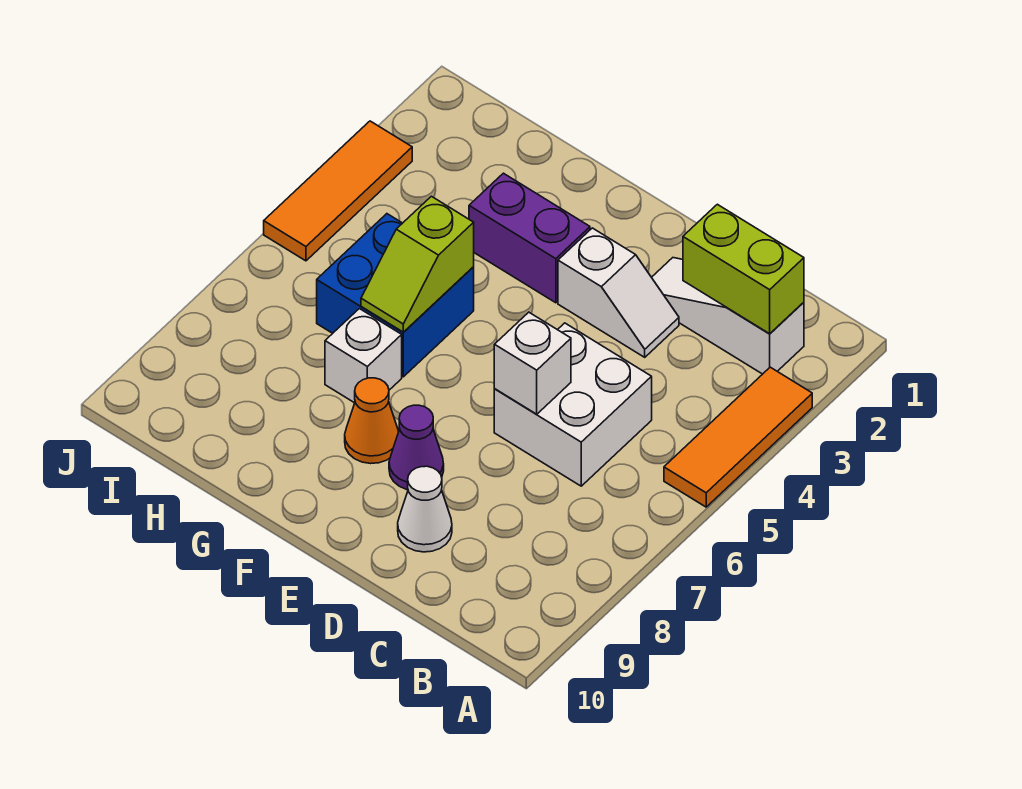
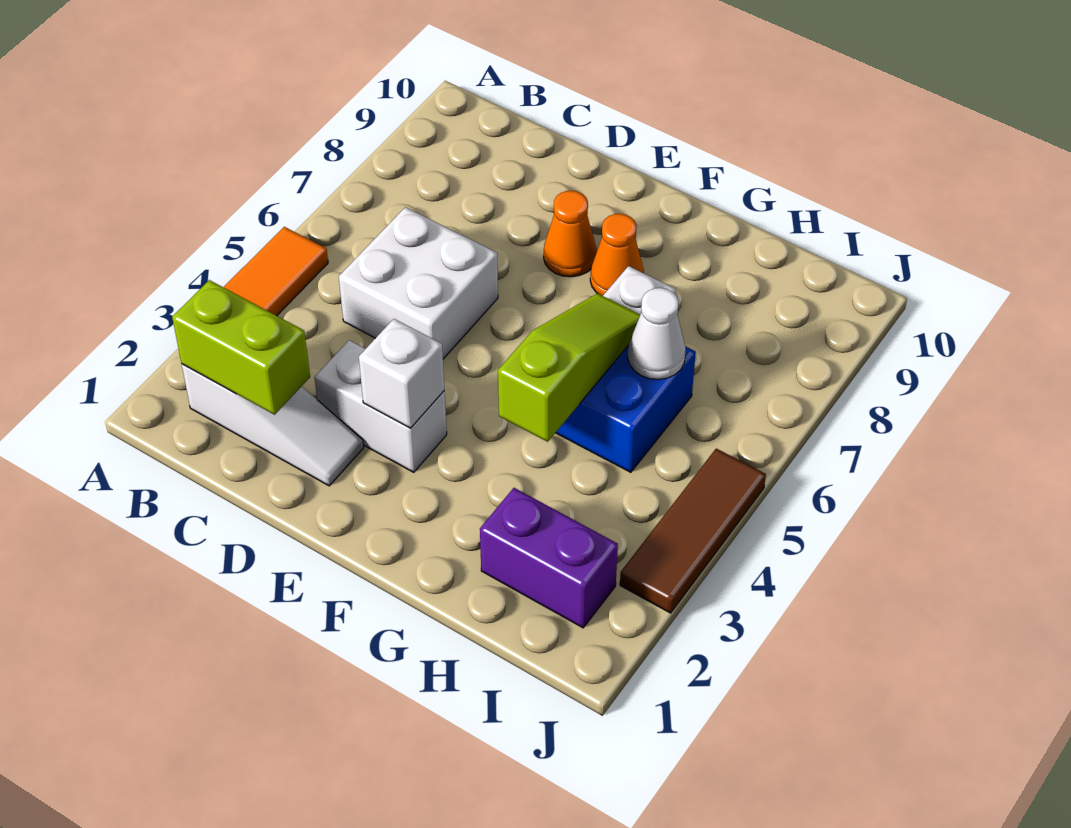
white slope D3:E3 level 1 top E -> white brick D3:E3 level 1
white brick D6 level 2 -> white brick E3 level 2
white cone D9 level 1 -> white cone H6 level 2
purple cone E8 level 1 -> orange cone E8 level 1
purple brick F3:G3 level 1 -> purple brick H2:I2 level 1
lime slope G5:G6 level 2 top 5 -> lime slope G4:G6 level 2 top 4
orange tile J3:J5 level 1 -> brown tile J3:J5 level 1

